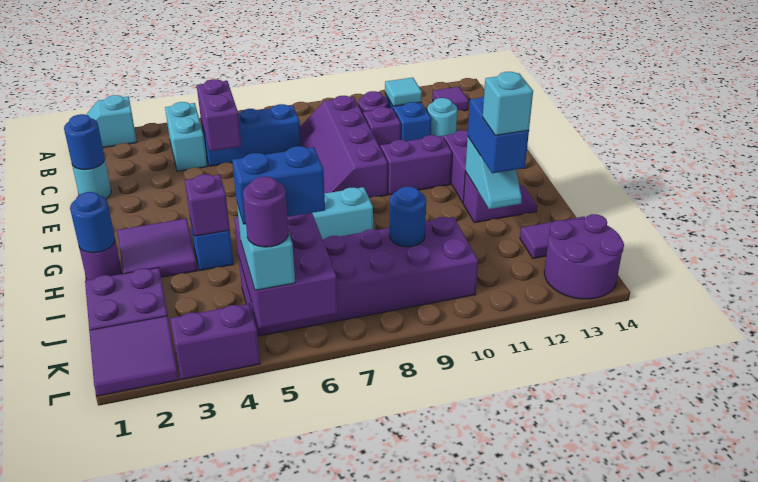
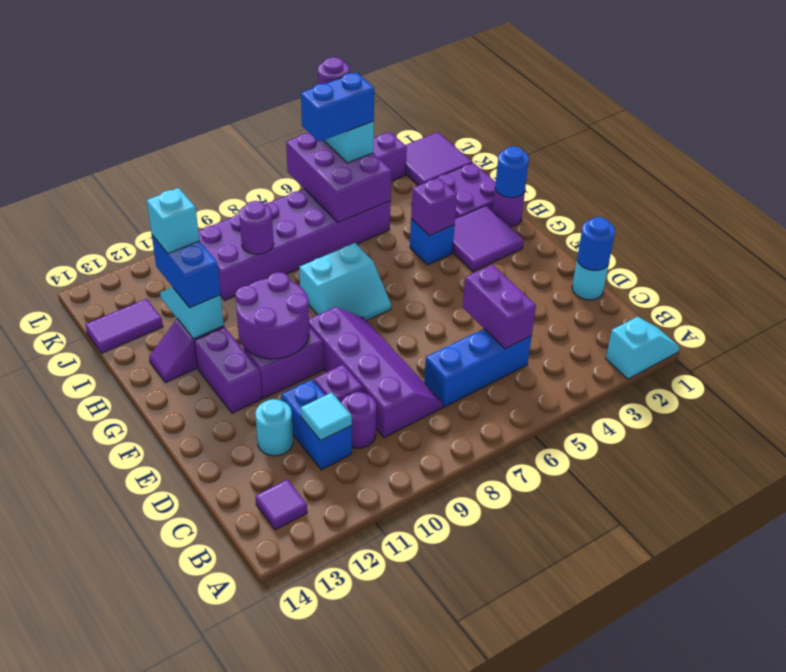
cyan brick B4:C4 level 1 -> none
blue round brick J9 level 2 -> purple round brick J9 level 2
purple round brick K13:L14 level 1 -> purple round brick F10:G11 level 2

